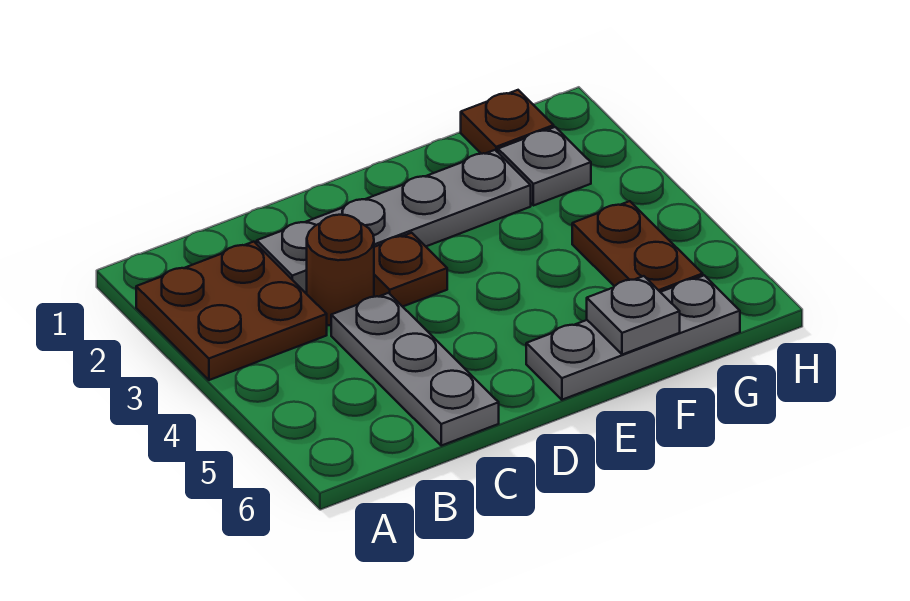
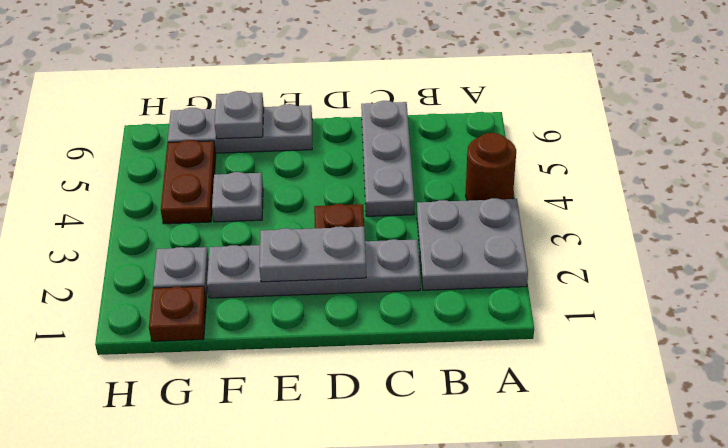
brown plate A2:B3 level 1 -> grey plate A2:B3 level 1
brown round brick C3 level 1 -> brown round brick A4 level 1
none -> grey plate D2:E2 level 2
none -> grey plate F4 level 1

